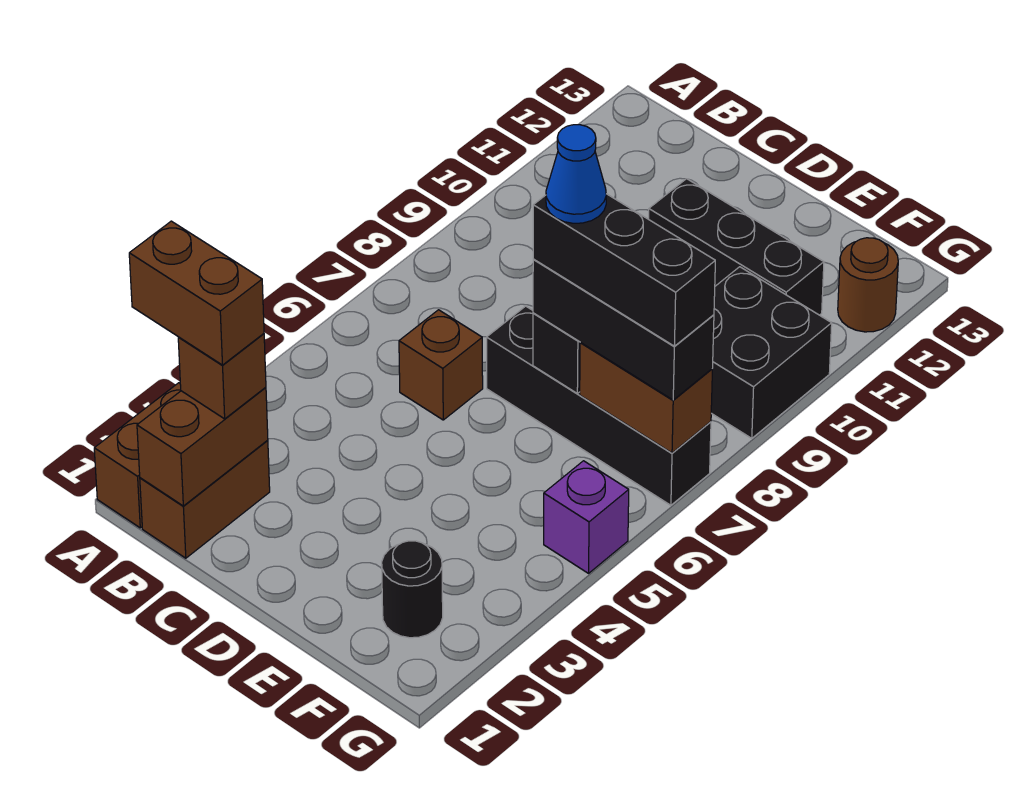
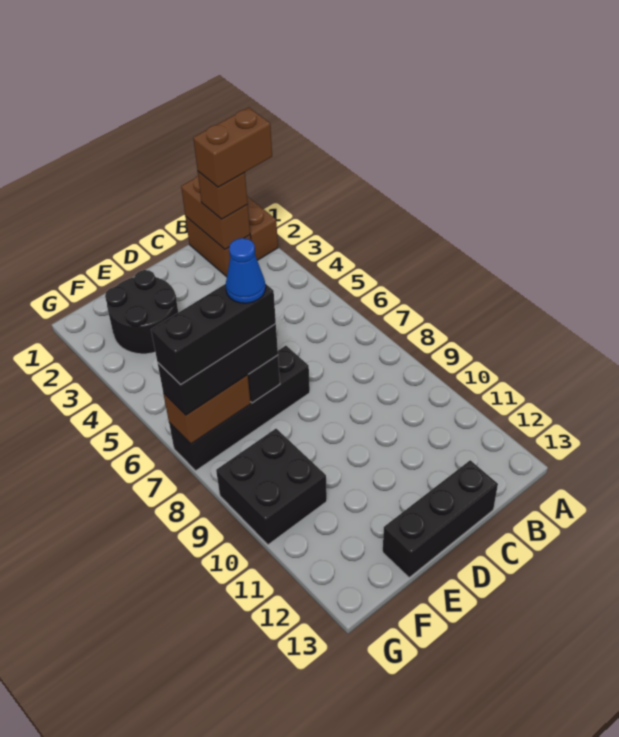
brown brick C6 level 1 -> none
black brick D11:F11 level 1 -> black brick C13:E13 level 1
black round brick F2 level 1 -> black round brick E2:F3 level 1
purple brick G5 level 1 -> none
brown round brick G12 level 1 -> none

